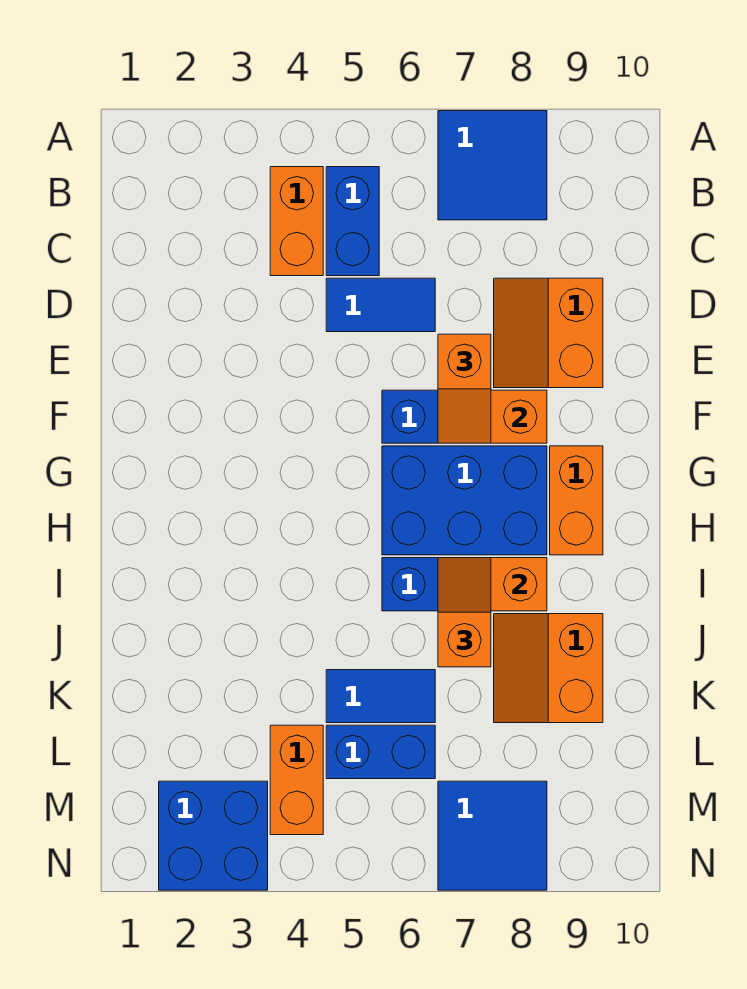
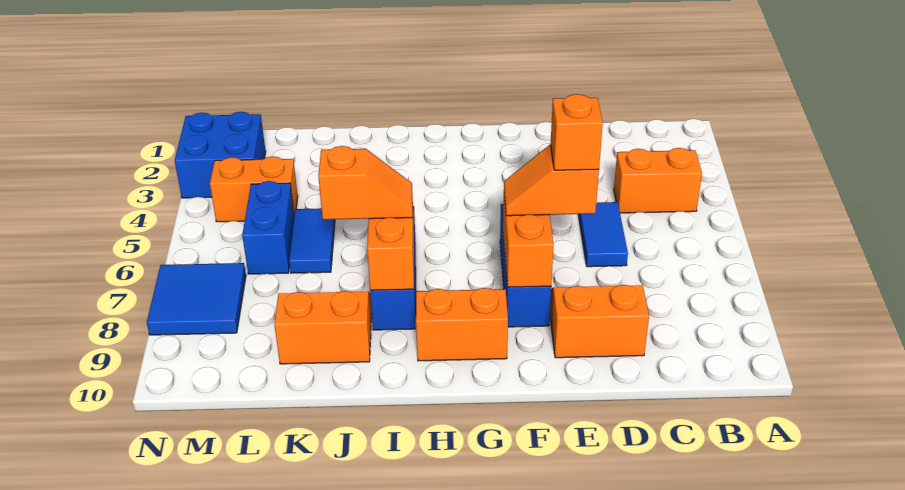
blue tile A7:B8 level 1 -> none
blue brick B5:C5 level 1 -> none
none -> orange brick E7 level 4
blue brick G6:H8 level 1 -> none

